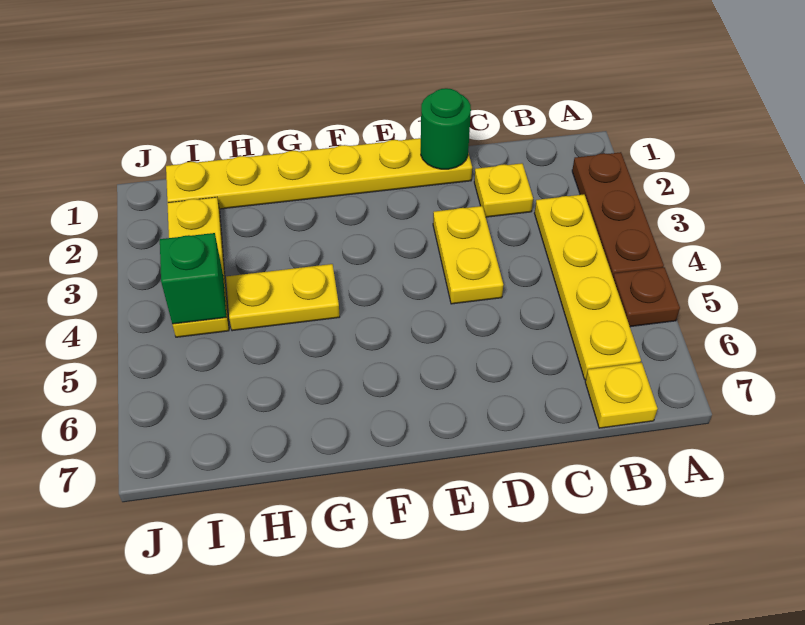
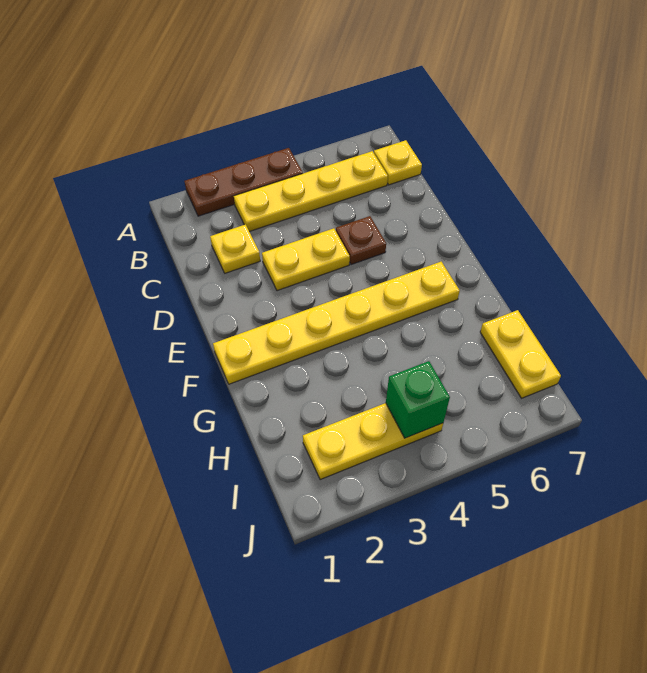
brown plate A5 level 1 -> brown plate D5 level 1
yellow plate D1:I1 level 1 -> yellow plate F1:F6 level 1
green round brick D1 level 2 -> none
yellow plate G4:H4 level 1 -> yellow plate H7:I7 level 1

